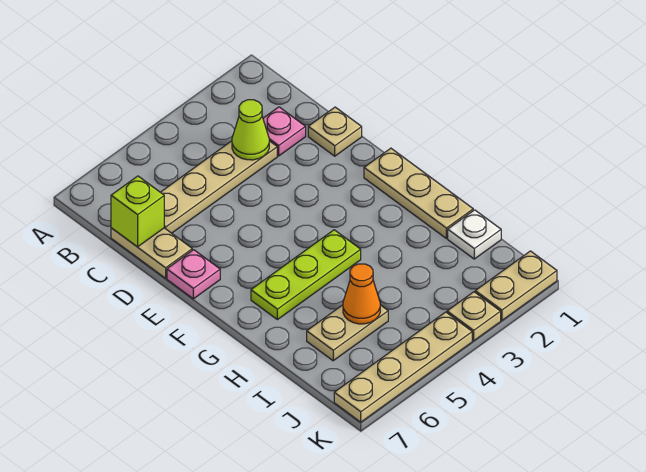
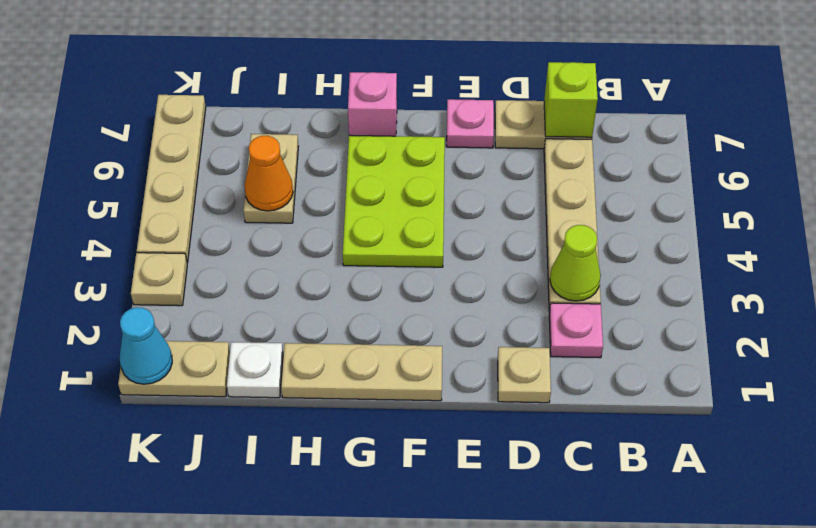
lime plate G4:G6 level 1 -> lime plate F4:G6 level 1
none -> pink brick G7 level 1
tan plate K1:K2 level 1 -> tan plate J1:K1 level 1
none -> cyan cone K1 level 2

